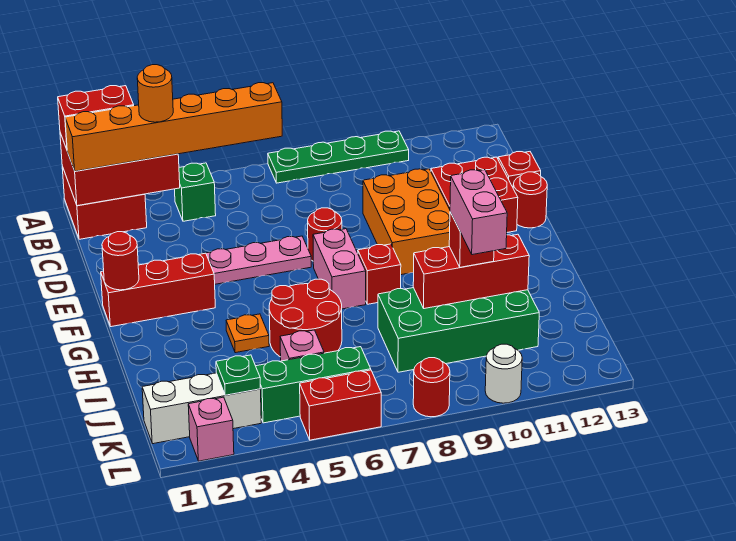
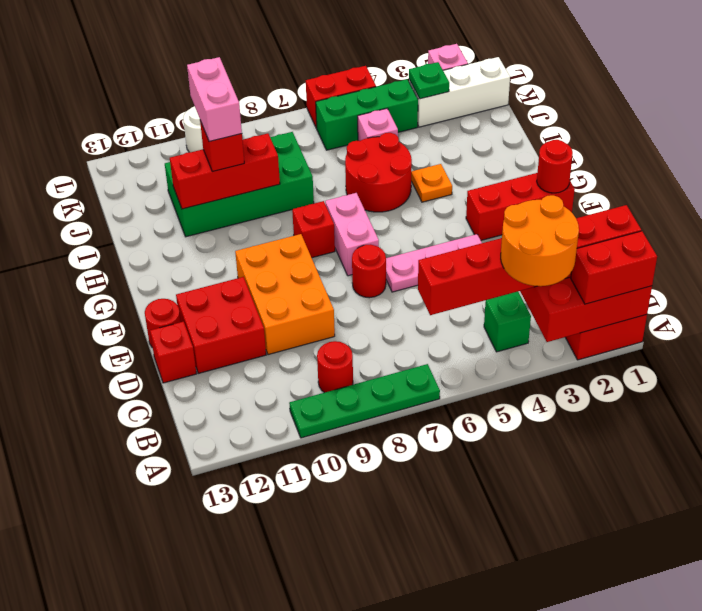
orange brick B1:B6 level 3 -> red brick B1:B6 level 3
orange round brick B3 level 4 -> orange round brick A3:B4 level 4
red round brick L8 level 1 -> red round brick B9 level 1

